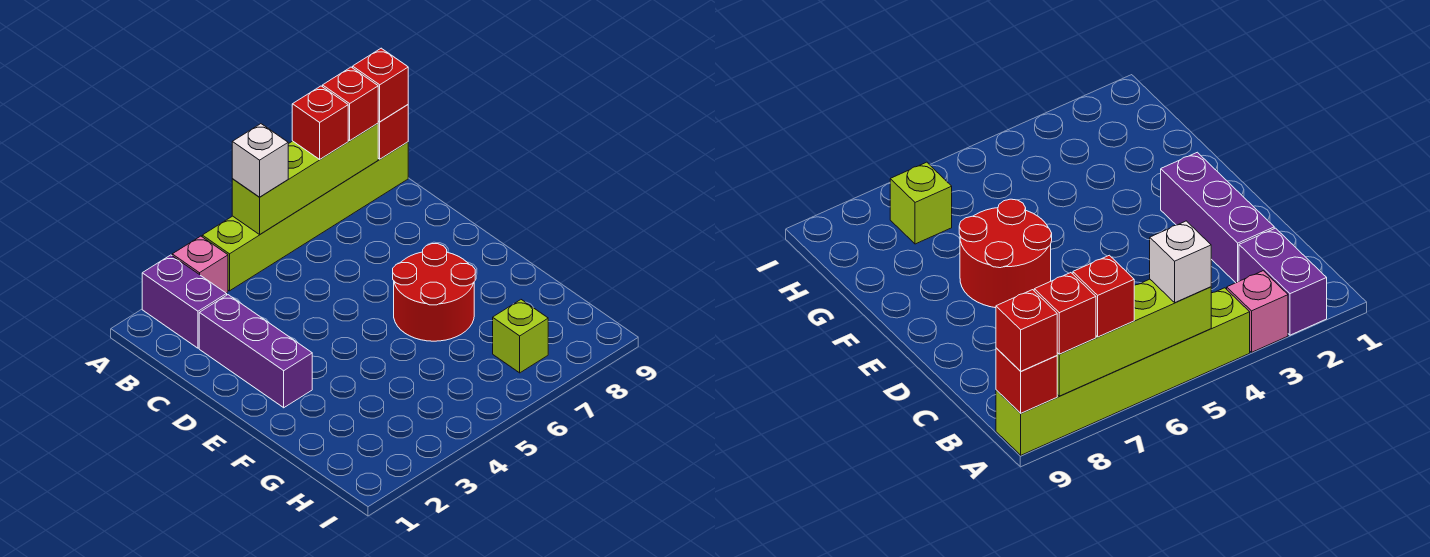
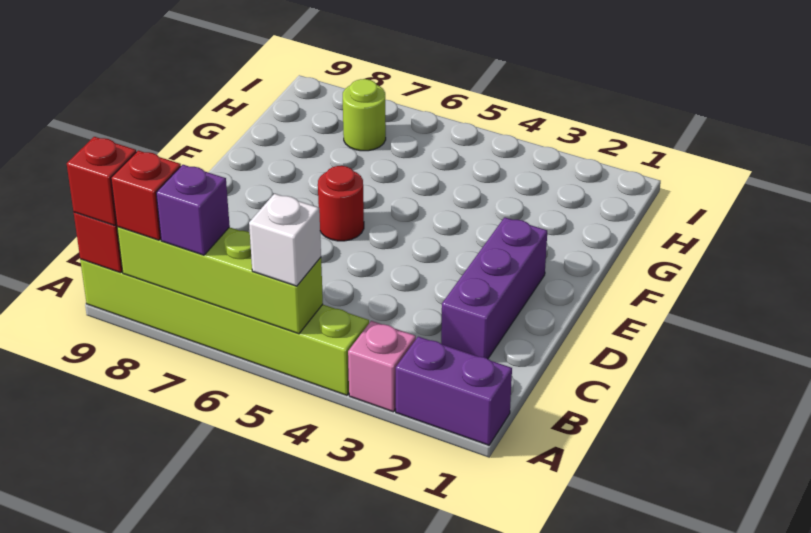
purple brick A2:B2 level 1 -> purple brick A1:A2 level 1
red brick A7 level 3 -> purple brick A7 level 3
red round brick E6:F7 level 1 -> red round brick E6 level 1
lime brick H7 level 1 -> lime round brick H7 level 1

